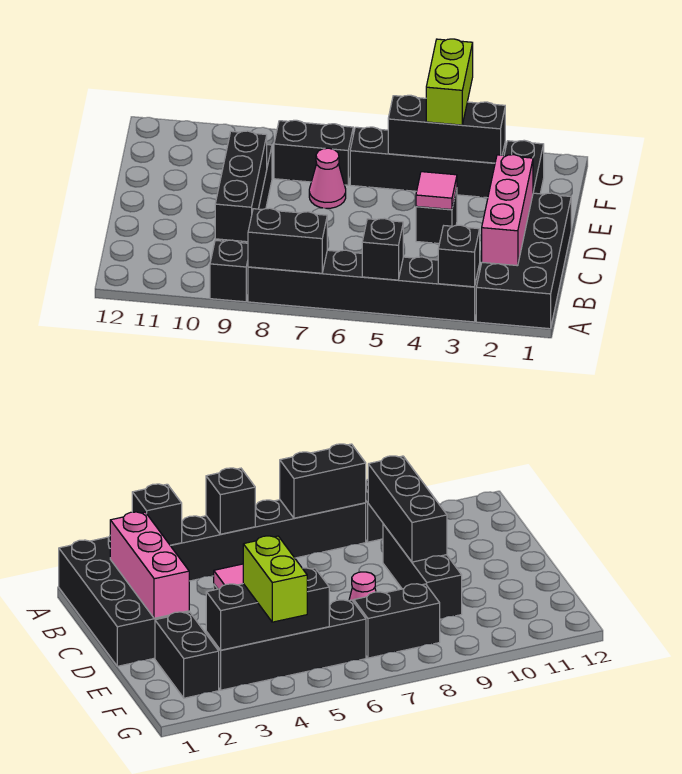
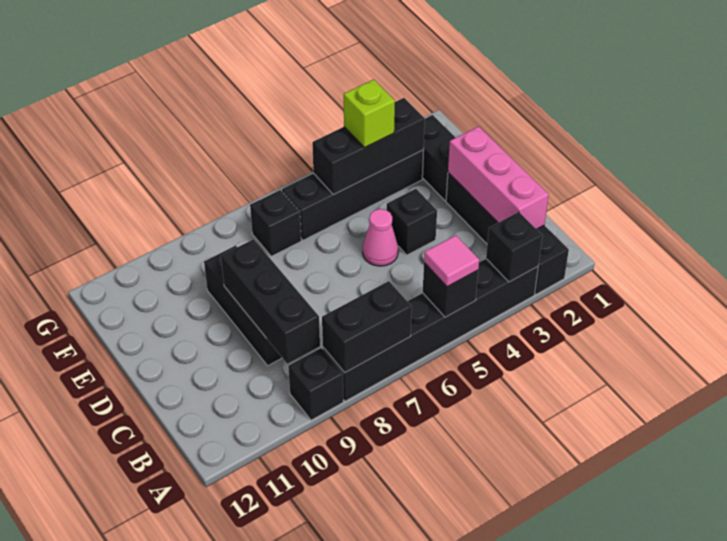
black brick A1:D2 level 1 -> black brick A2:D2 level 1
pink tile D4 level 2 -> pink tile A5 level 3
pink cone E7 level 1 -> pink cone D5 level 1
lime brick F4:G4 level 3 -> lime brick F4 level 3
black brick F7:F8 level 1 -> black brick F7 level 1

